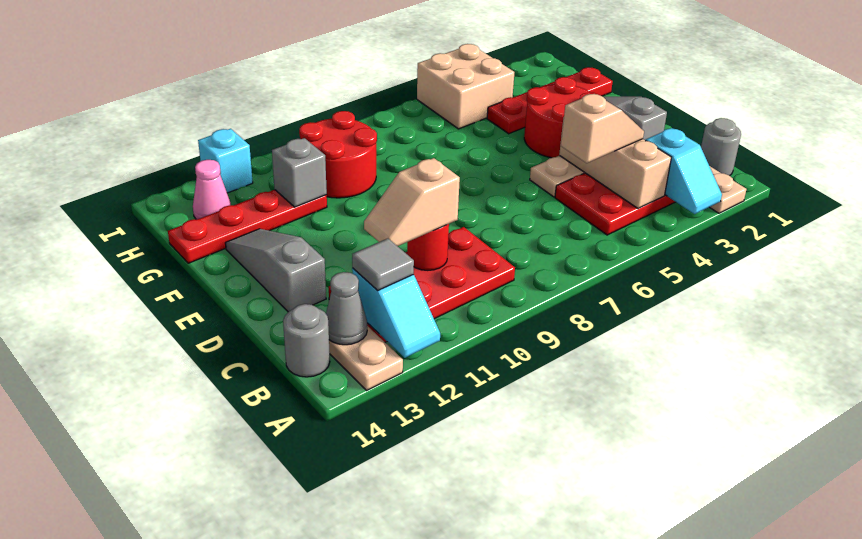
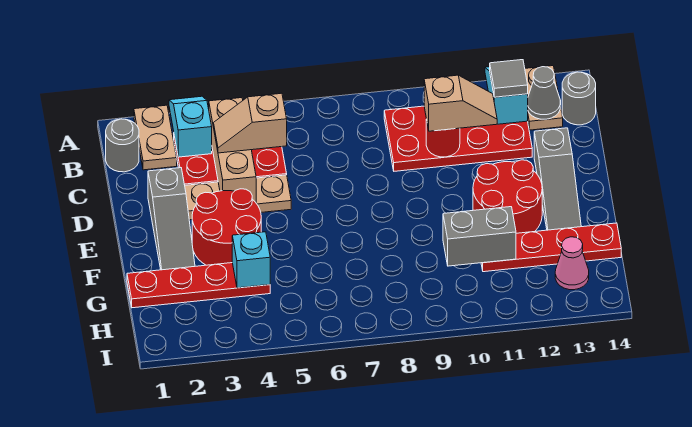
red round brick G9:H10 level 1 -> red round brick E11:F12 level 1
grey brick G11 level 2 -> grey brick G10:G11 level 2
tan brick H4:I5 level 1 -> none
cyan brick I12 level 1 -> cyan brick G4 level 2

